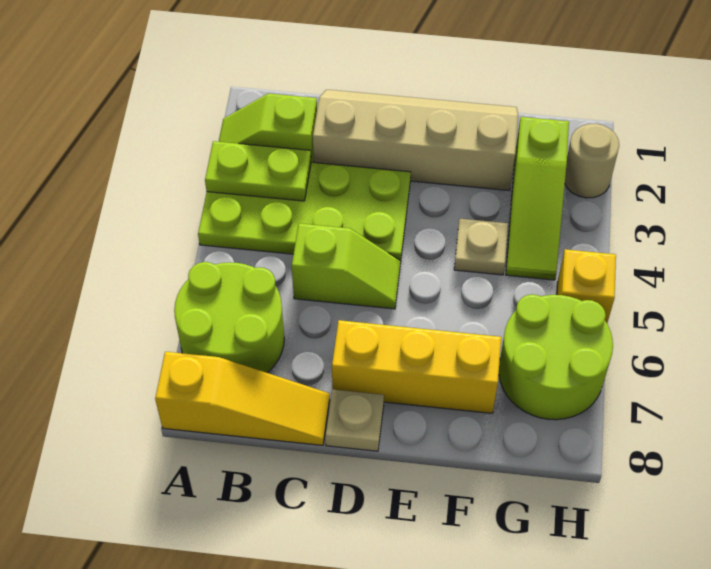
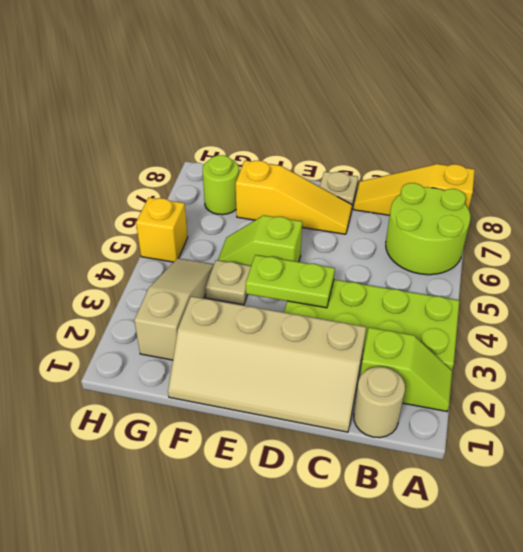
lime plate A3:B3 level 2 -> lime plate D4:E4 level 2
lime slope C5:D5 level 1 top C -> lime slope E5:F5 level 1 top E
yellow brick D7:F7 level 1 -> yellow slope D7:F7 level 1 top F
lime slope G2:G4 level 1 top 2 -> tan slope G2:G4 level 1 top 2
lime round brick G6:H7 level 1 -> lime round brick G7 level 1
tan round brick H2 level 1 -> tan round brick B1 level 1

